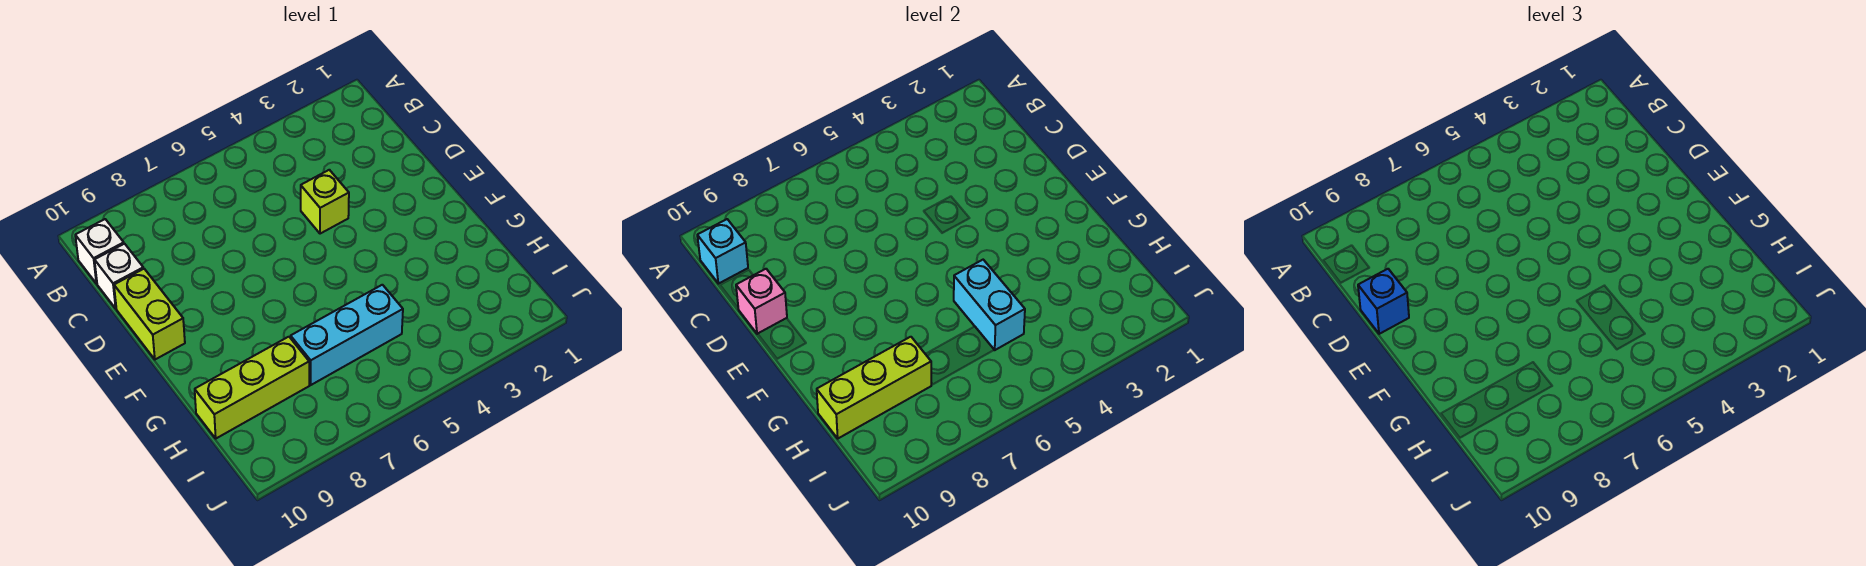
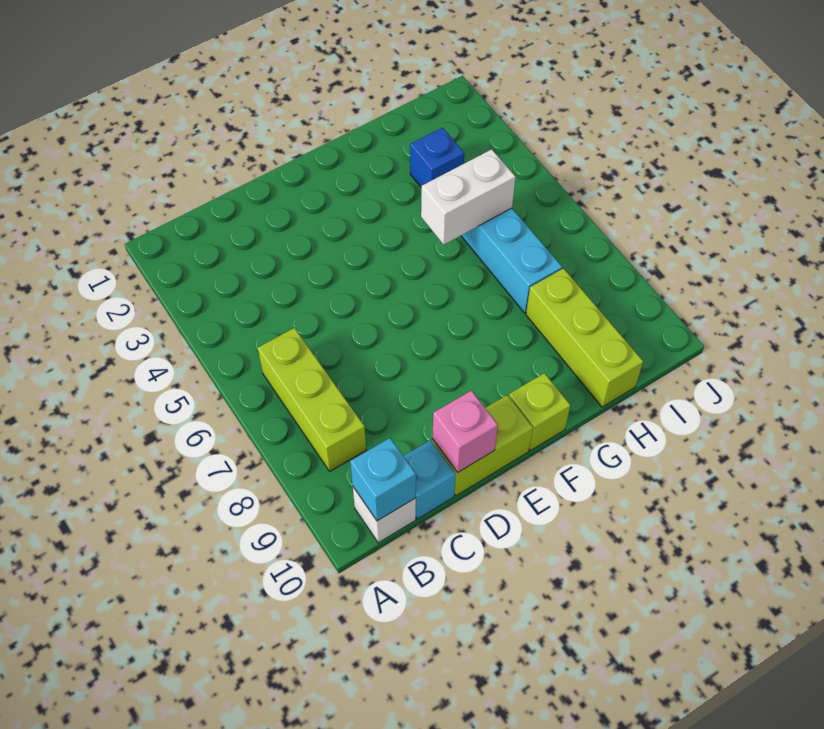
white brick C10 level 1 -> cyan brick C10 level 1
lime brick D4 level 1 -> lime brick F10 level 1
blue brick D10 level 3 -> blue brick H3 level 1
cyan brick G5:H5 level 2 -> white brick G5:H5 level 2
lime brick H8:H10 level 2 -> lime brick B6:B8 level 1

